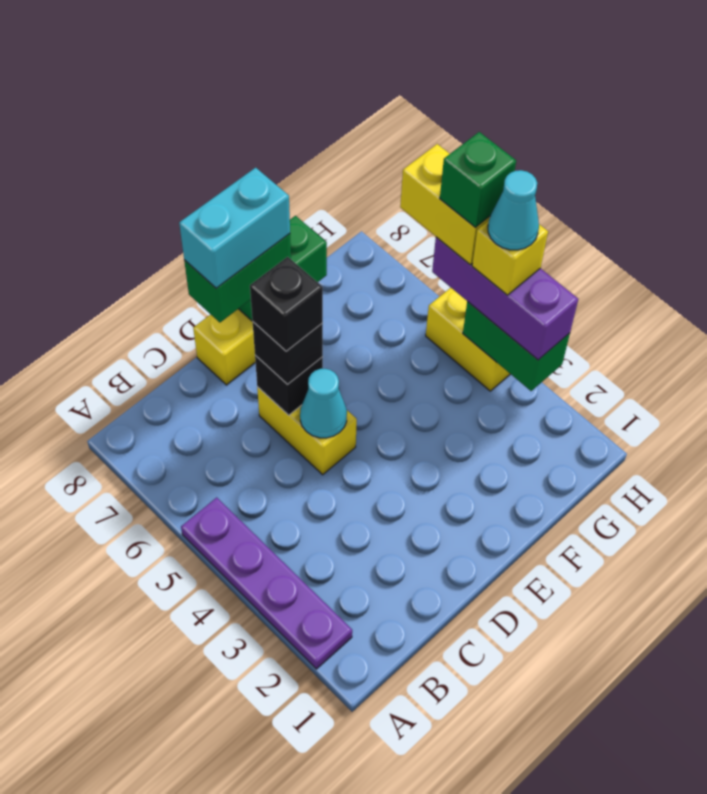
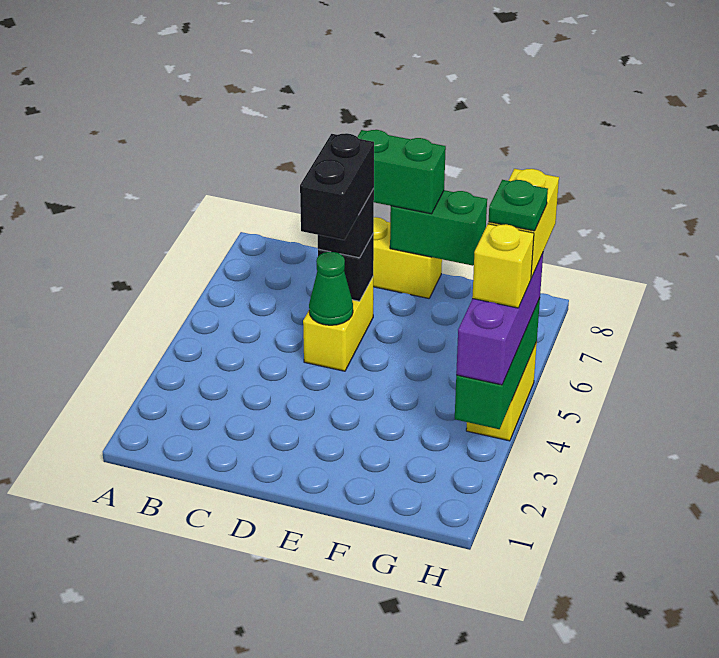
purple plate A2:A5 level 1 -> none
cyan cone D5 level 2 -> green cone D5 level 2
black brick D6 level 4 -> black brick D5:D6 level 4
cyan brick D8:E8 level 4 -> none
green brick H3:H4 level 2 -> green brick H3:H5 level 2
cyan cone H4 level 5 -> none
green brick H5 level 5 -> green plate H5 level 5

